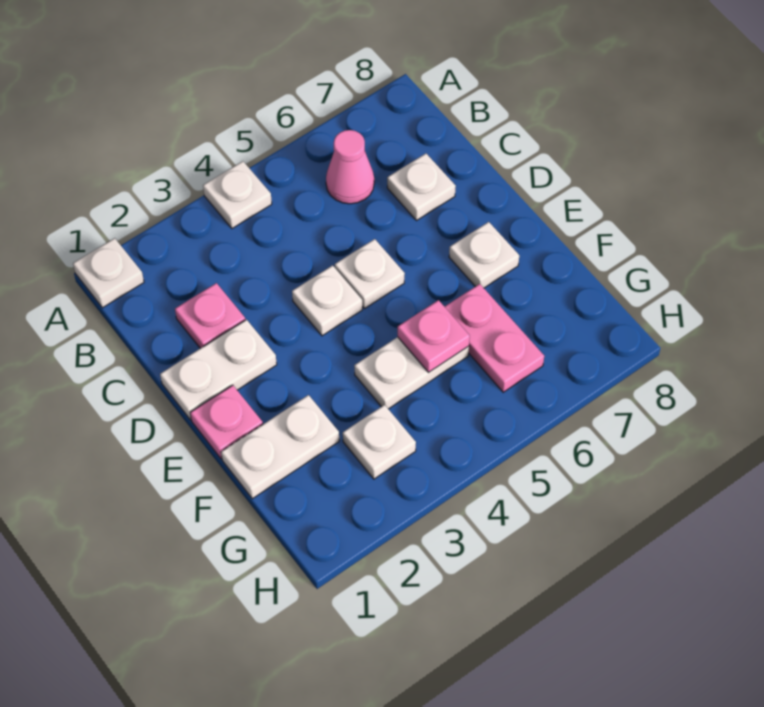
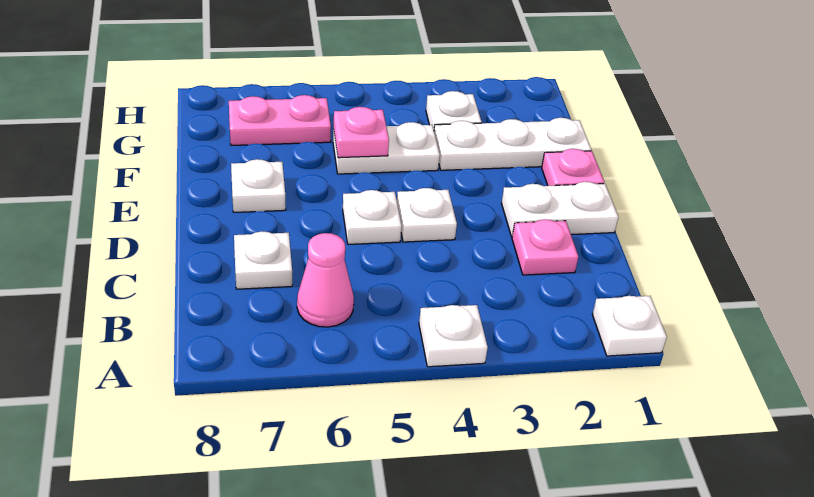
white plate F1:F2 level 1 -> white plate F1:F3 level 1
pink plate F6:G6 level 1 -> pink plate G6:G7 level 1

